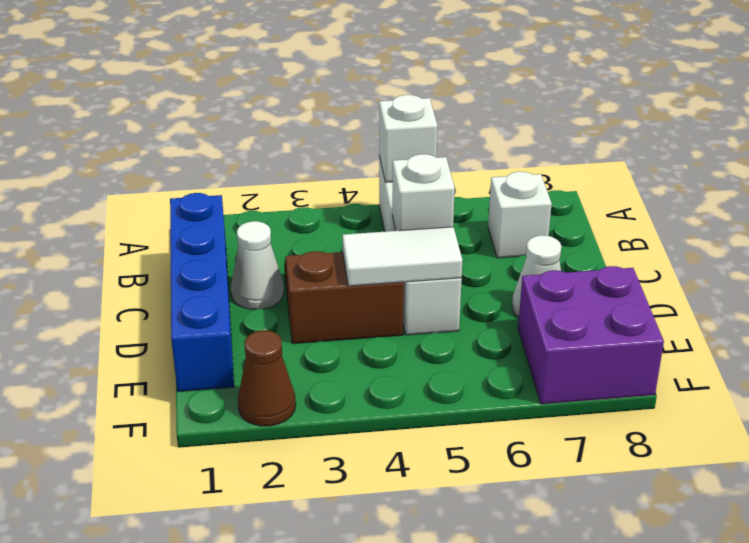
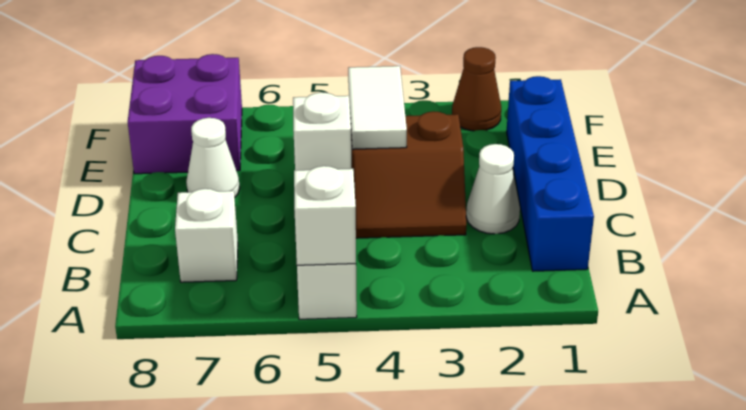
white tile D4:D5 level 2 -> white tile D4:E4 level 2

